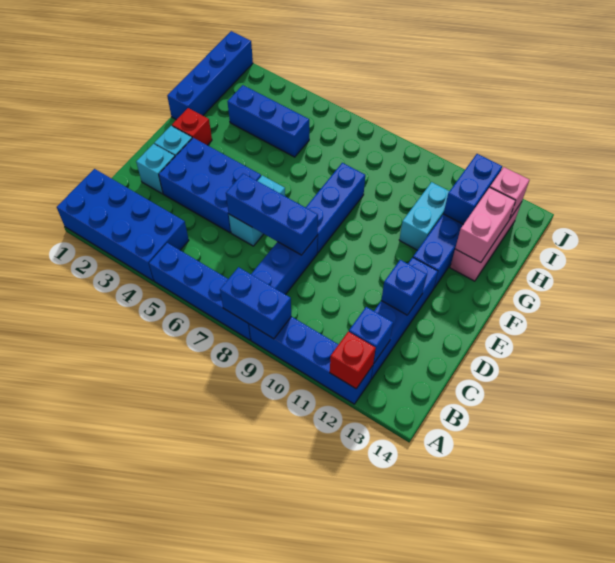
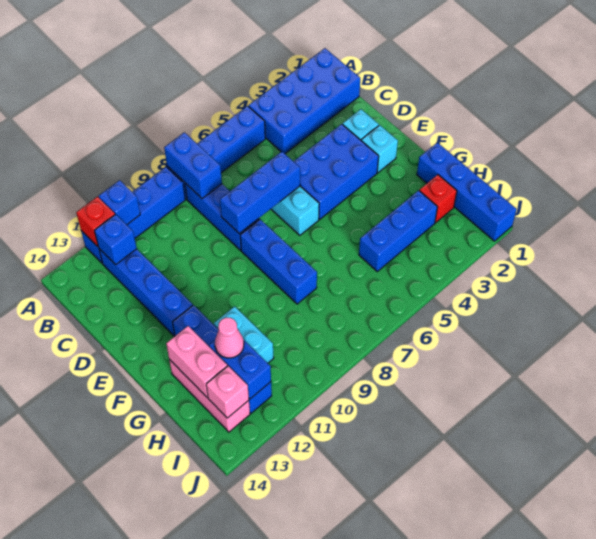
blue brick A8:A9 level 2 -> blue brick A8:B8 level 2
blue brick D12 level 2 -> blue brick A11 level 2
red brick F2 level 1 -> red brick H2 level 1
none -> pink cone H12 level 3

